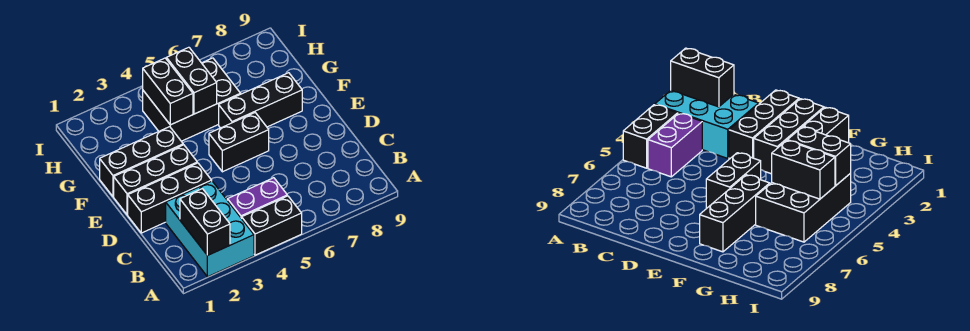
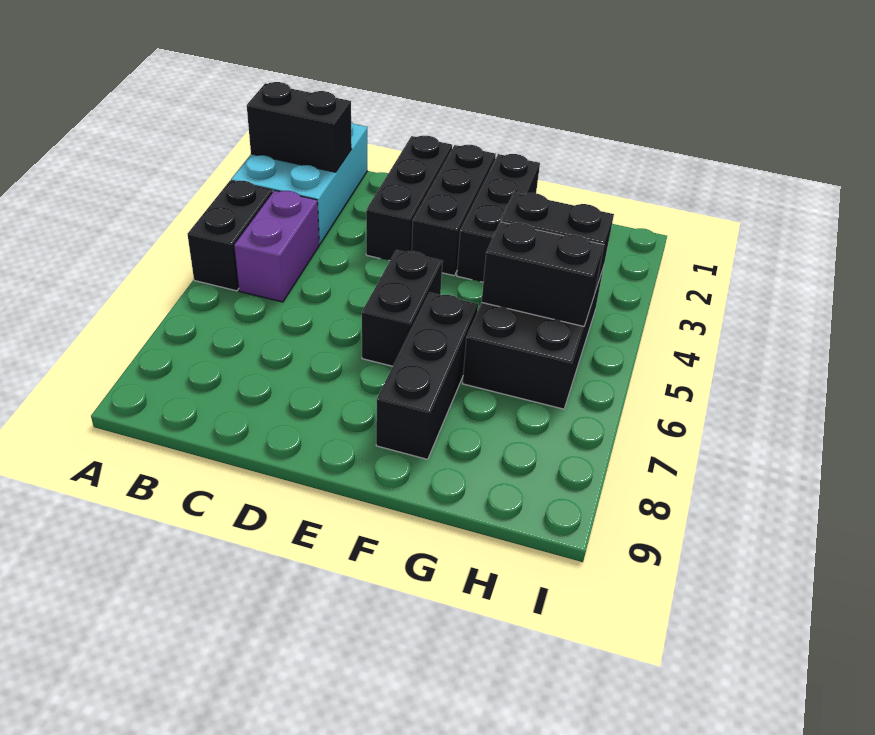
cyan brick A2:C3 level 1 -> cyan brick A1:B3 level 1

